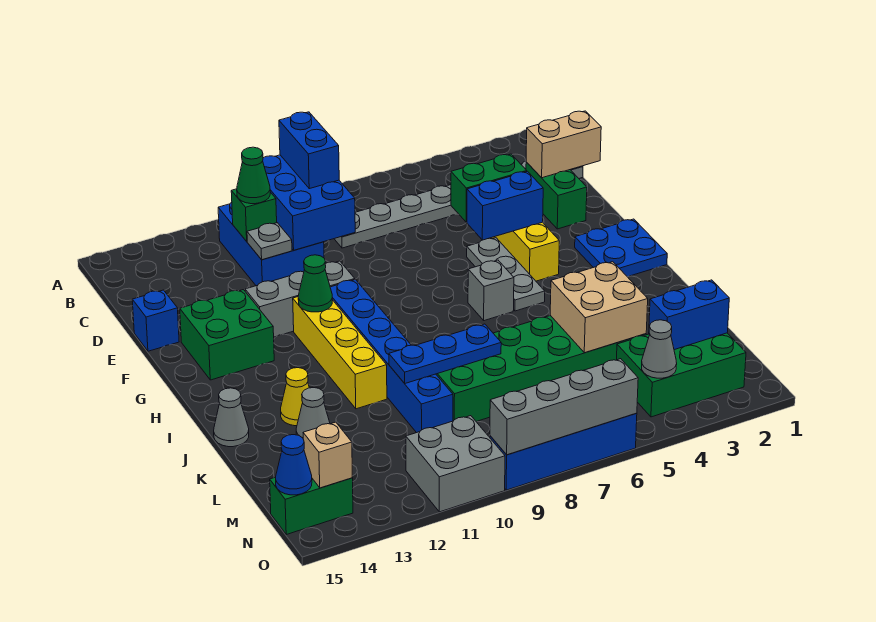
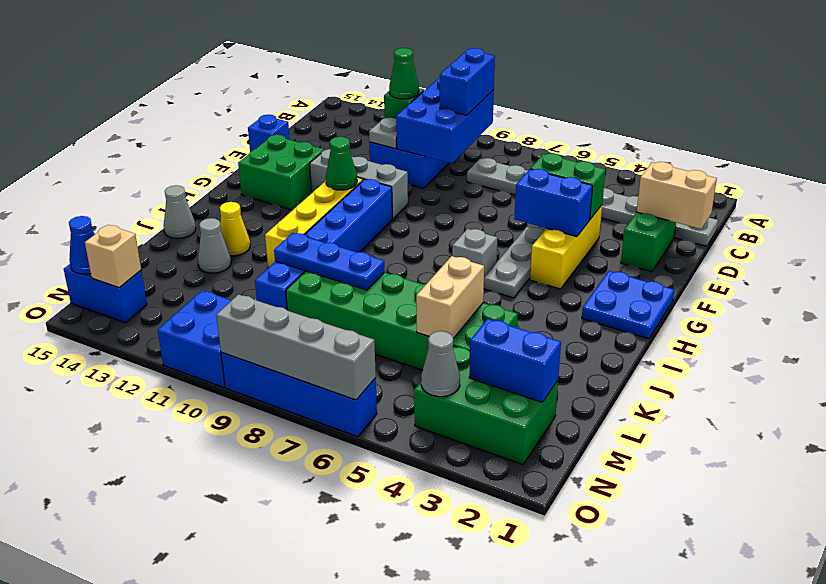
tan brick K4:L5 level 2 -> tan brick K5:L5 level 2
grey brick N10:O11 level 1 -> blue brick N10:O11 level 1
green brick N14:N15 level 1 -> blue brick N14:N15 level 1

